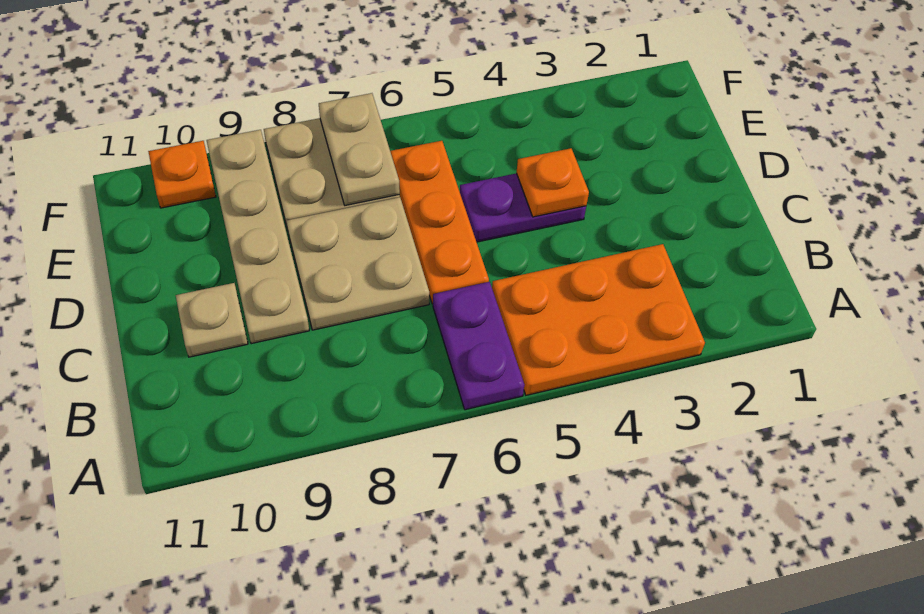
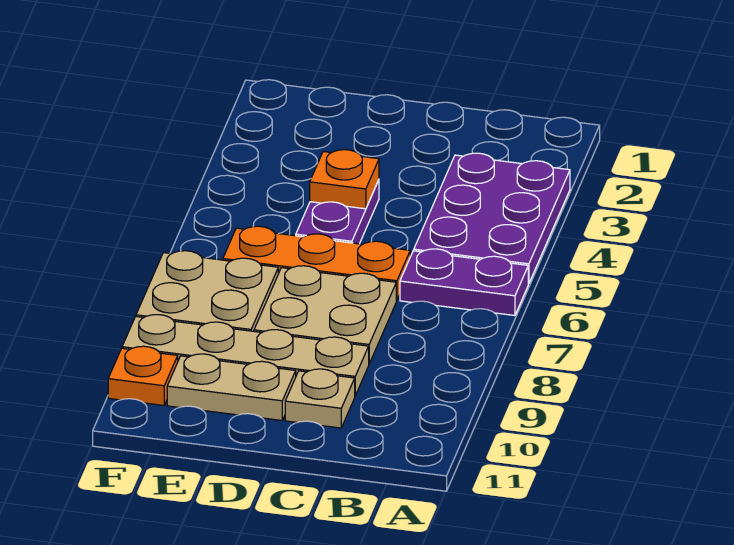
orange plate A3:B5 level 1 -> purple plate A3:B5 level 1
tan plate E7:F7 level 2 -> tan plate D10:E10 level 1

